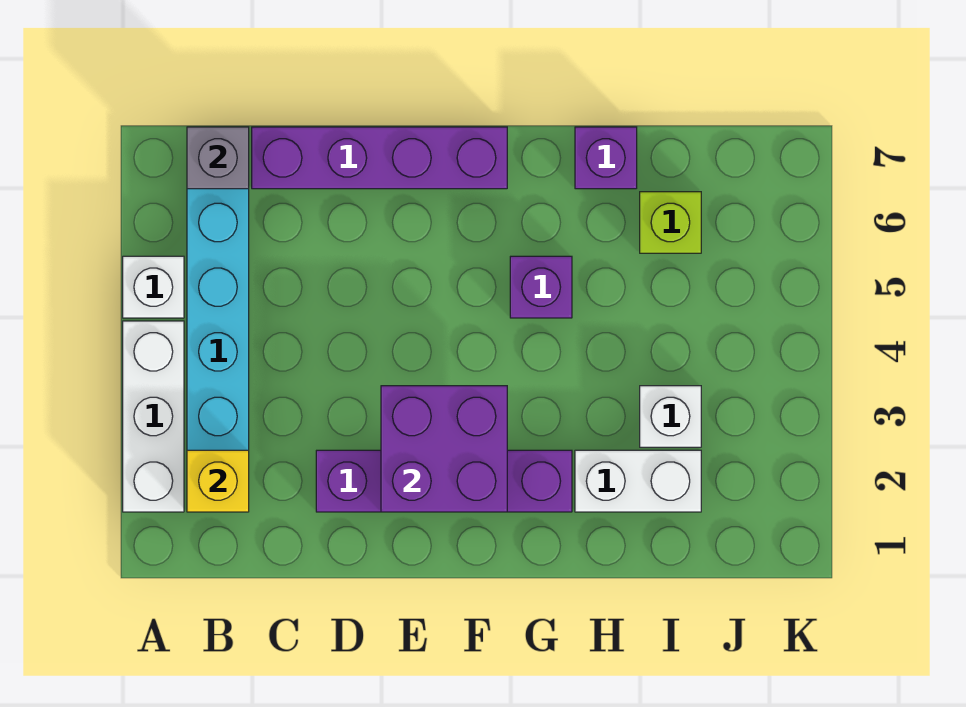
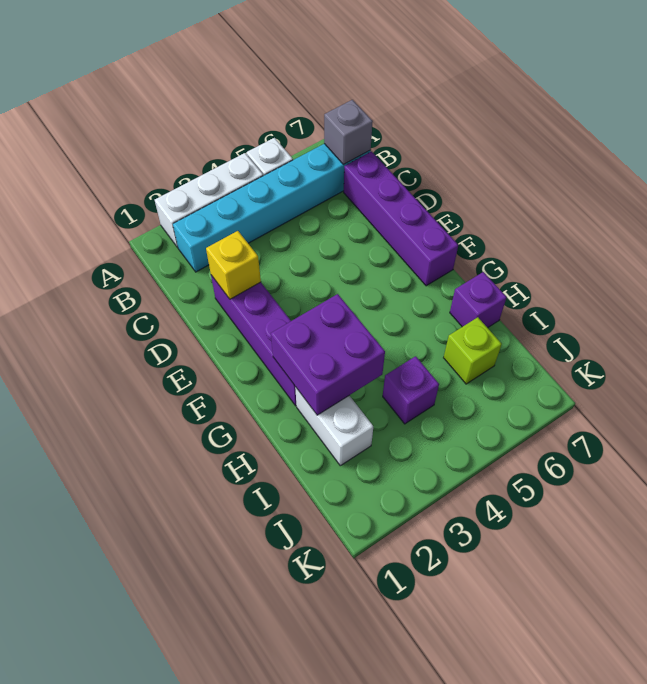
yellow brick B2 level 2 -> yellow brick D2 level 2
purple brick E2:F3 level 2 -> purple brick G2:H3 level 2
purple brick G5 level 1 -> purple brick I4 level 1
white brick I3 level 1 -> none

